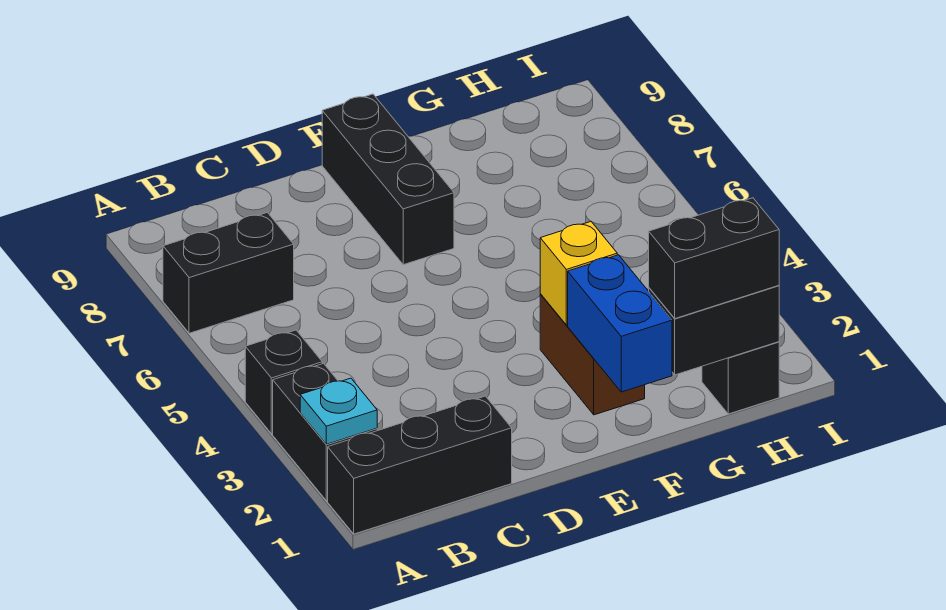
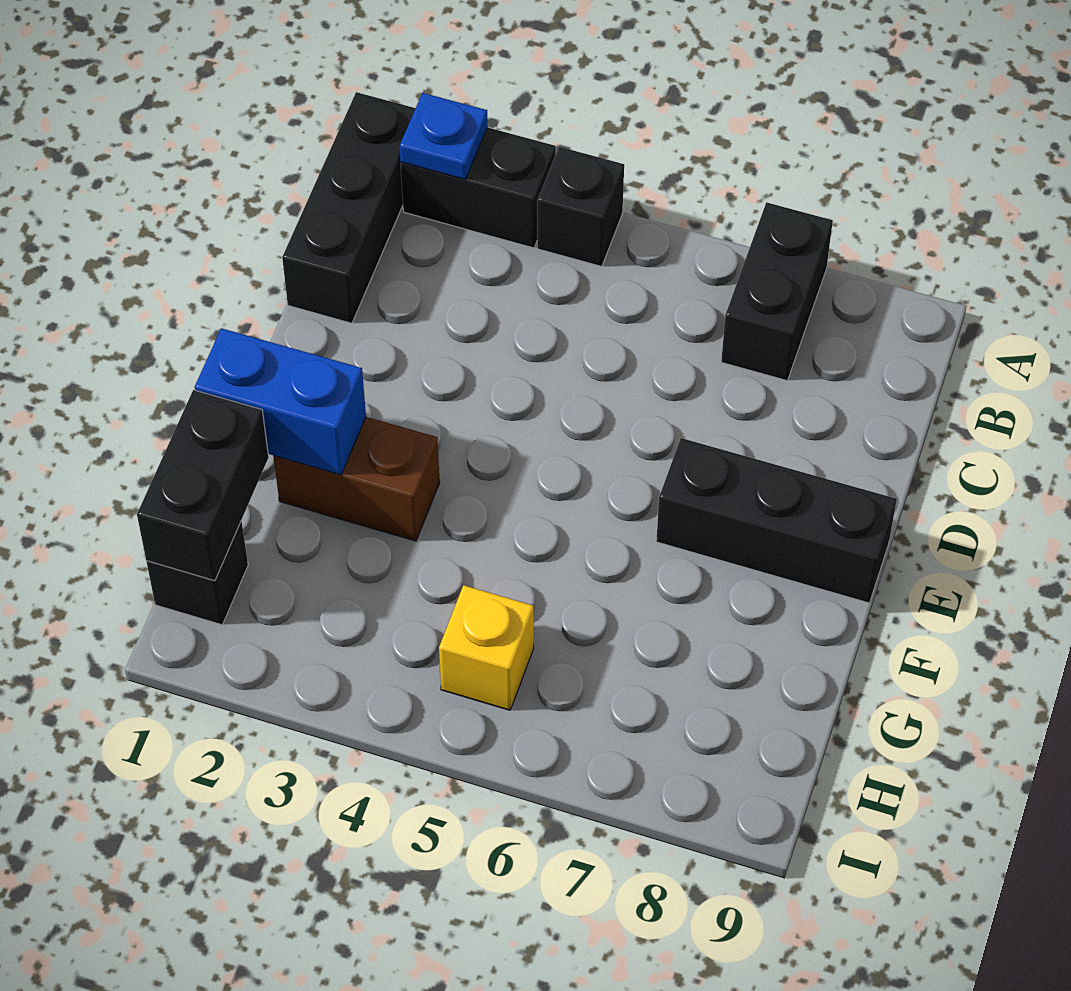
cyan plate A2 level 2 -> blue plate A2 level 2
yellow brick F3 level 2 -> yellow brick H5 level 1
black brick G1:H1 level 3 -> none

